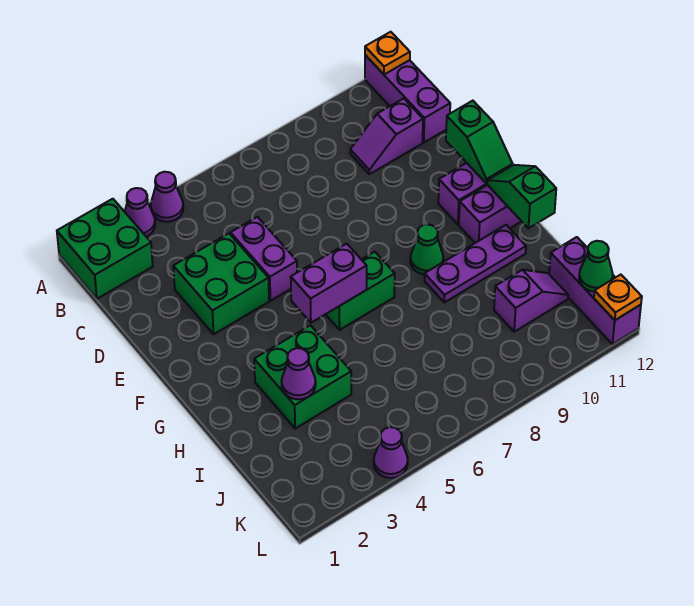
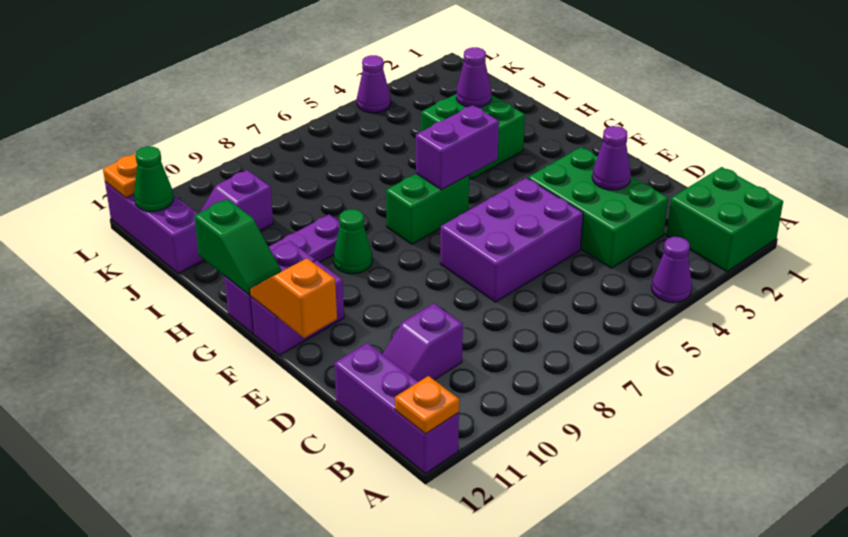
purple cone A3 level 1 -> purple cone D3 level 2
purple slope C10:C11 level 1 top 11 -> purple slope C10:C11 level 1 top 10
green brick D3:E4 level 1 -> green brick C3:E4 level 1
purple brick D5:E5 level 1 -> purple brick D5:E7 level 1
green slope E12:F12 level 2 top E -> orange slope E12:F12 level 2 top E

